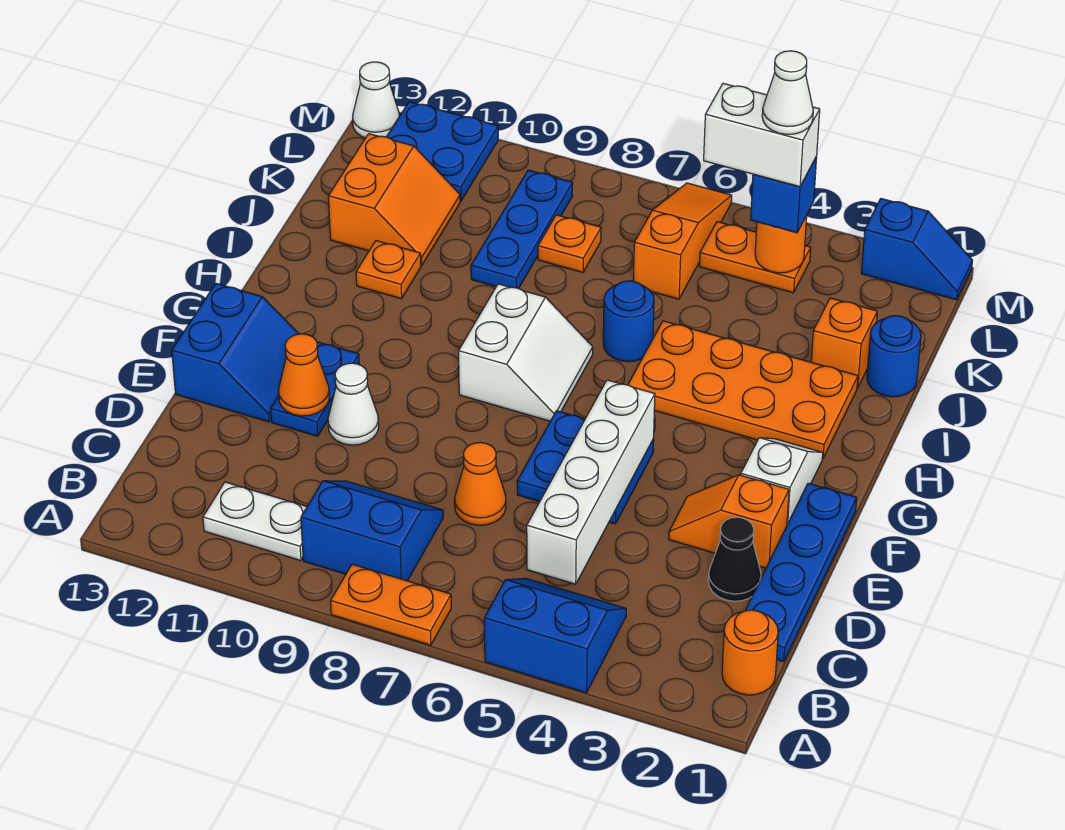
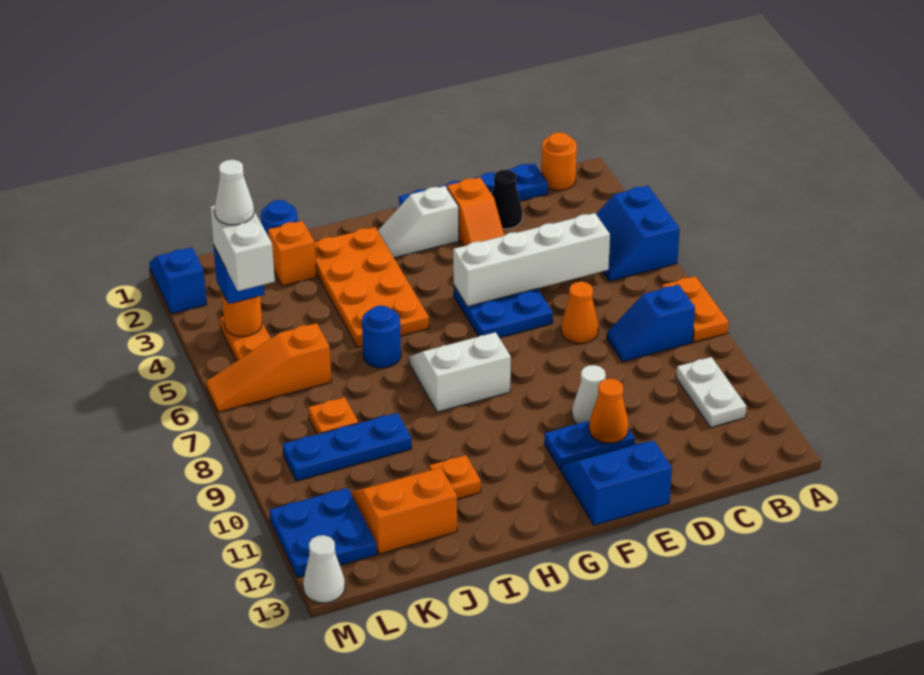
blue slope B8:C9 level 1 top B -> blue slope B8:C8 level 1 top B

